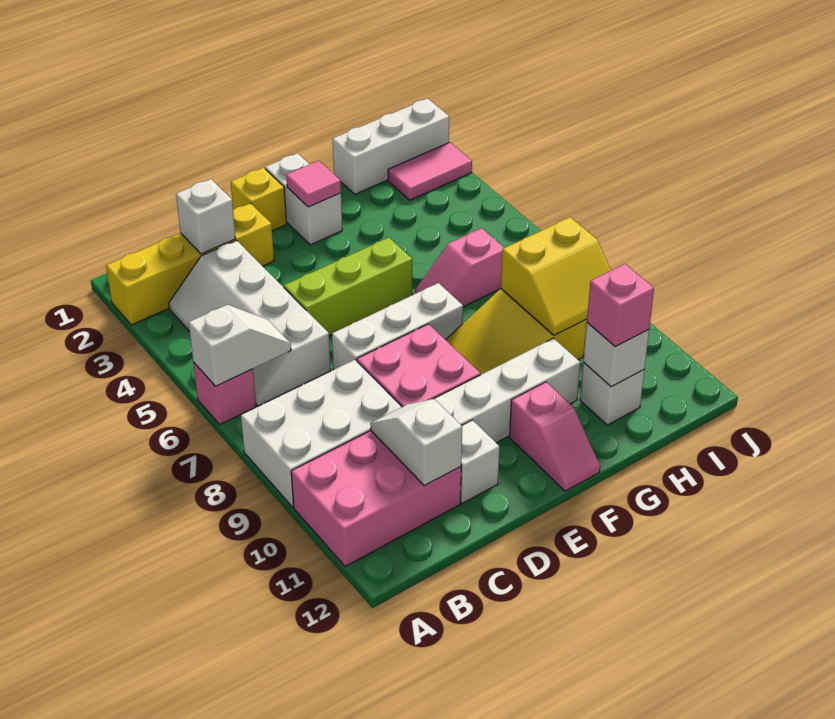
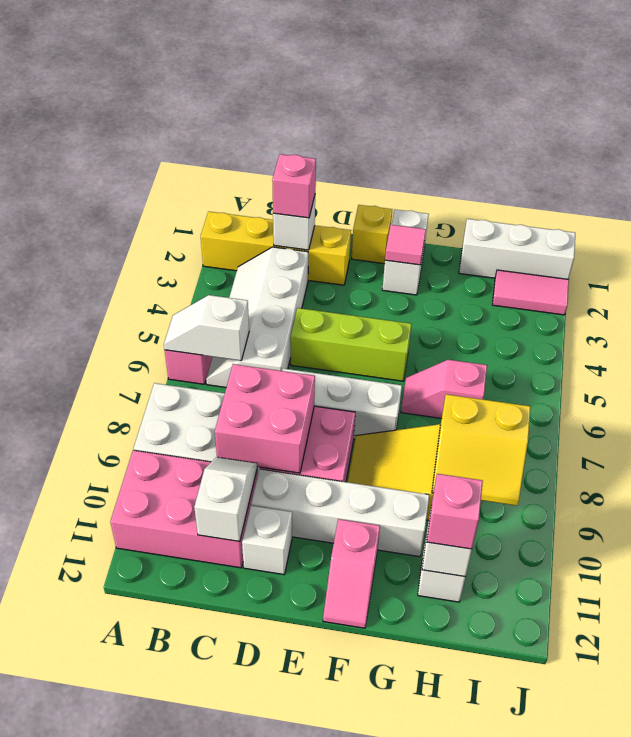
white slope A6:B6 level 2 top A -> white slope A6:B6 level 2 top B
none -> pink brick C2 level 3
none -> pink brick C8:D9 level 2

